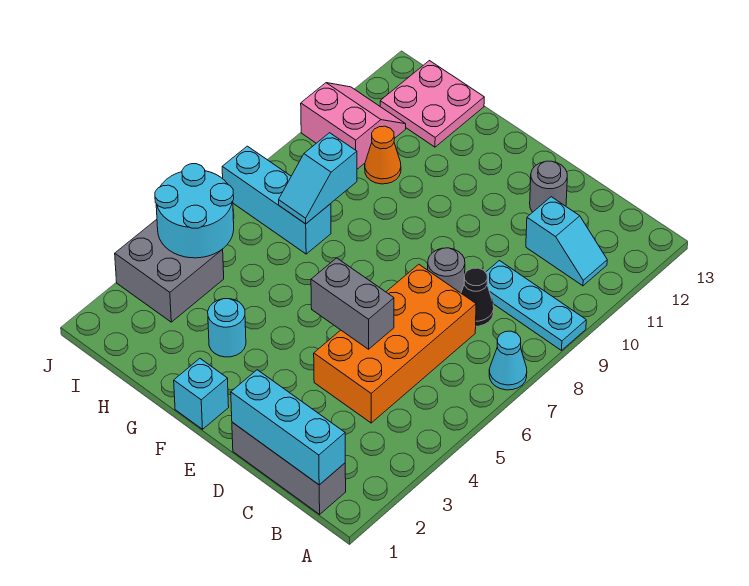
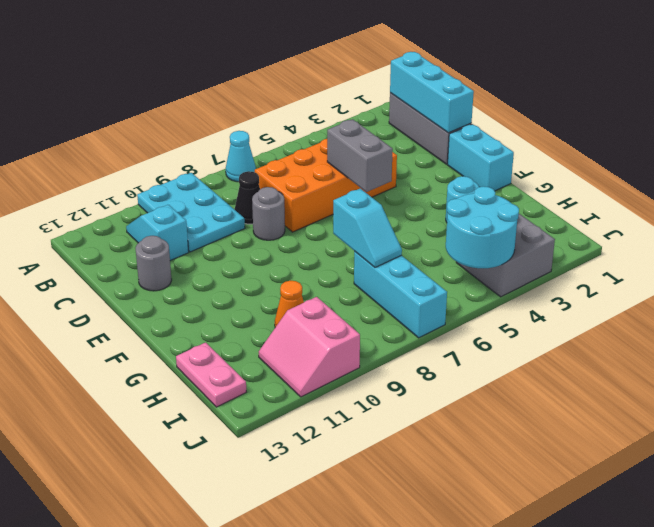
cyan plate A9:C9 level 1 -> cyan plate A9:C10 level 1
cyan brick F1 level 1 -> cyan brick E1:F1 level 1
cyan slope H7:H8 level 2 top 8 -> cyan slope G7:H7 level 2 top G
pink plate H12:I13 level 1 -> pink plate H13:I13 level 1

